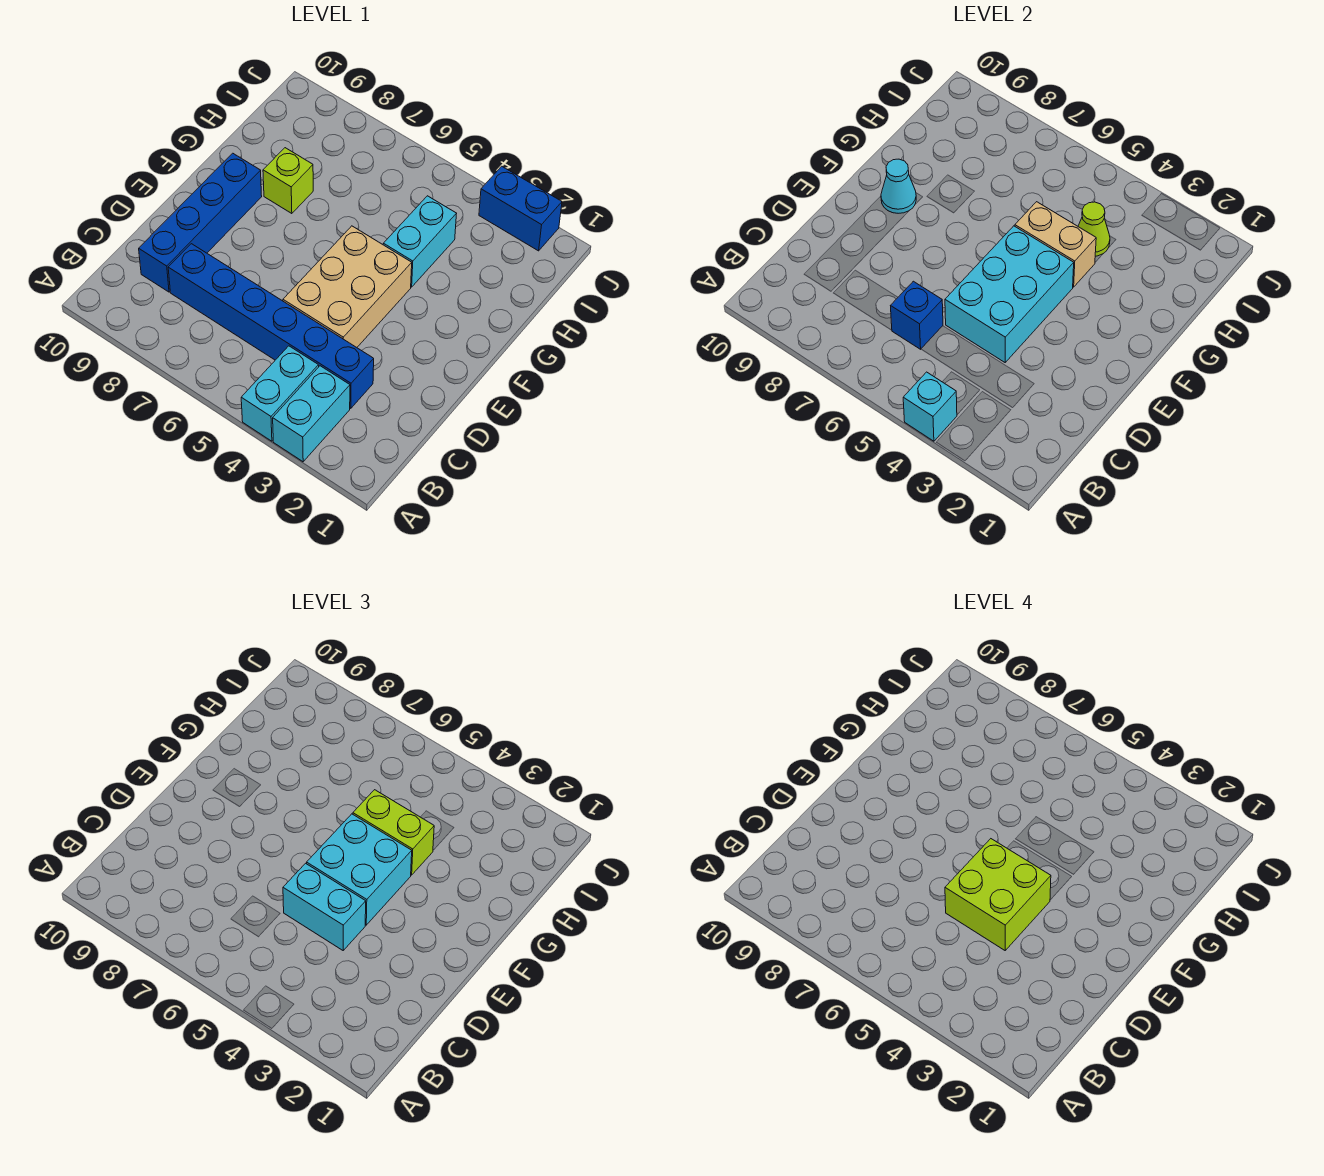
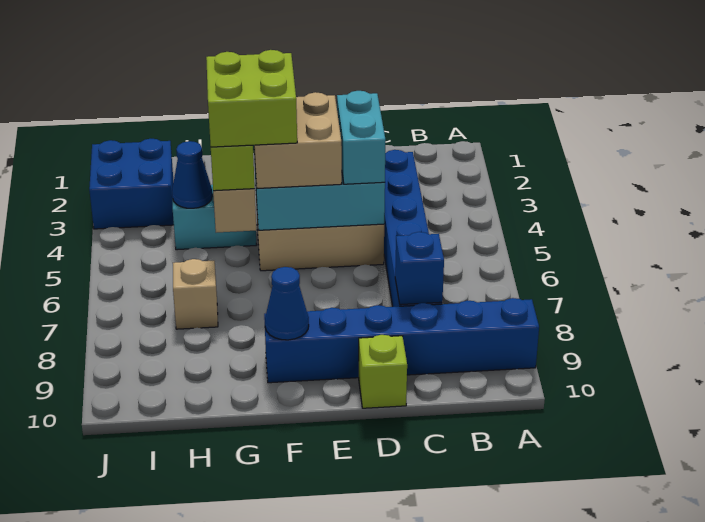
cyan brick A3:B3 level 1 -> none
cyan brick A4:B4 level 1 -> none
cyan brick A4 level 2 -> none
blue brick C6 level 2 -> blue brick C8 level 2
blue brick C9:F9 level 1 -> blue brick A9:F9 level 1
lime brick D4:E5 level 4 -> lime brick F4:G5 level 4
cyan brick E4:F5 level 3 -> tan brick E4:F5 level 3
cyan cone F9 level 2 -> blue cone F9 level 2
lime brick G8 level 1 -> lime brick D10 level 1
lime cone H4 level 2 -> blue cone H4 level 2
none -> tan brick H7 level 1
blue brick J2:J3 level 1 -> blue brick I2:J3 level 1

